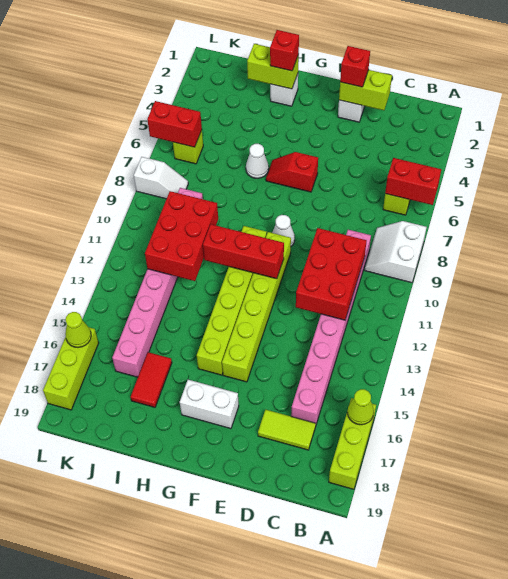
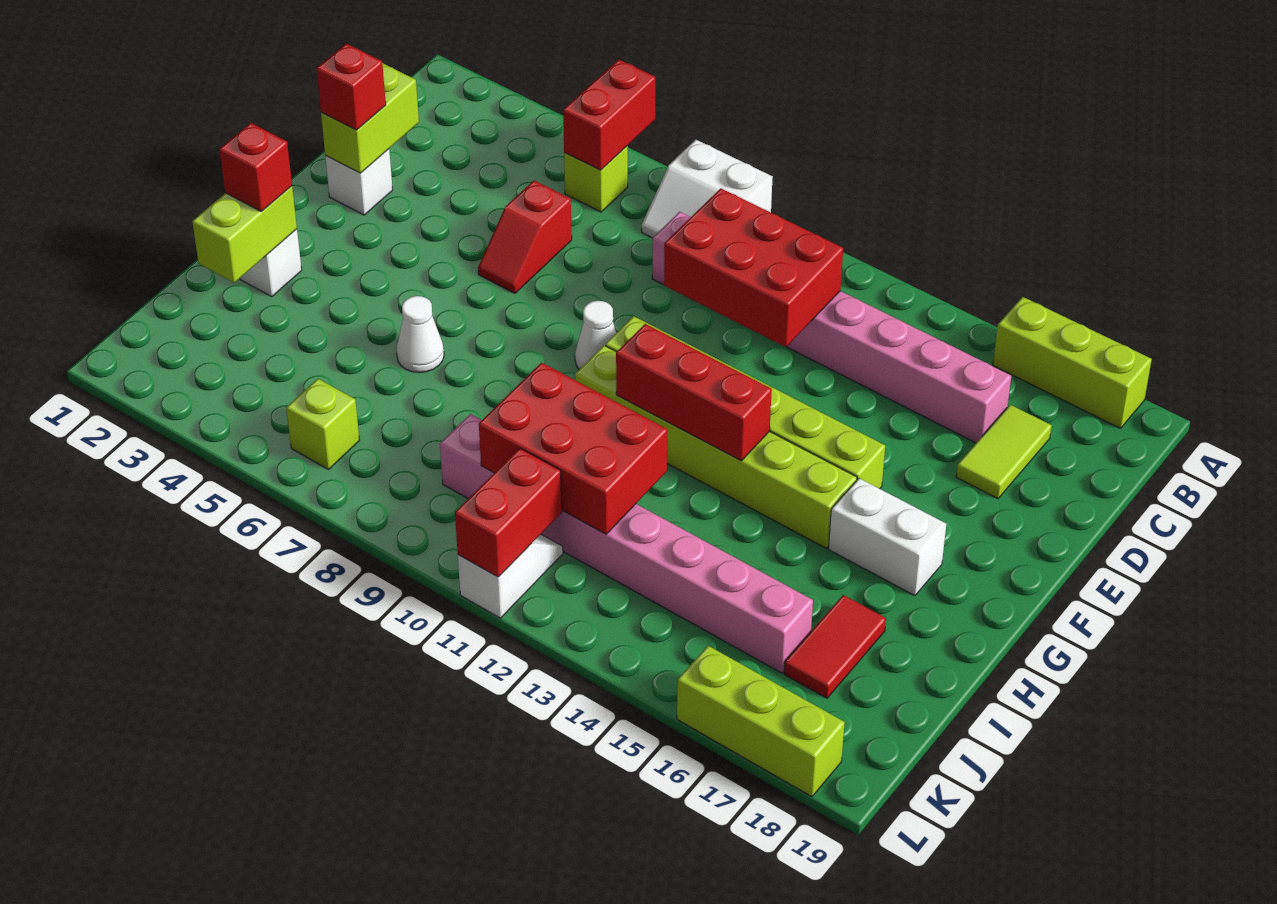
lime cone A16 level 2 -> none
red slope F6:G6 level 1 top F -> red slope D6:E6 level 1 top D
red brick F11:H11 level 2 -> red brick G11:G13 level 2
white brick F17:G17 level 1 -> white brick G16:G17 level 1
red tile I16:I17 level 1 -> red tile I17:J17 level 1
red brick K6:L6 level 2 -> red brick K11:L11 level 2
white slope K8:L8 level 1 top L -> white slope K11:L11 level 1 top L
lime cone L16 level 2 -> none

